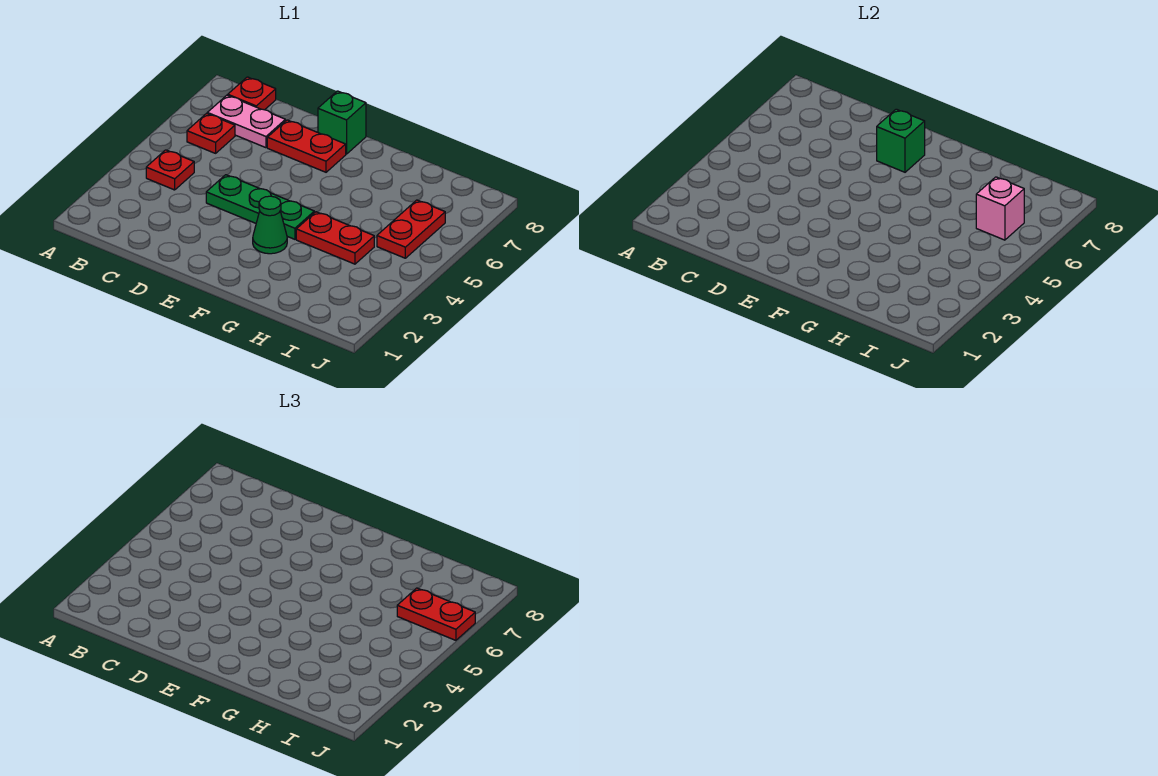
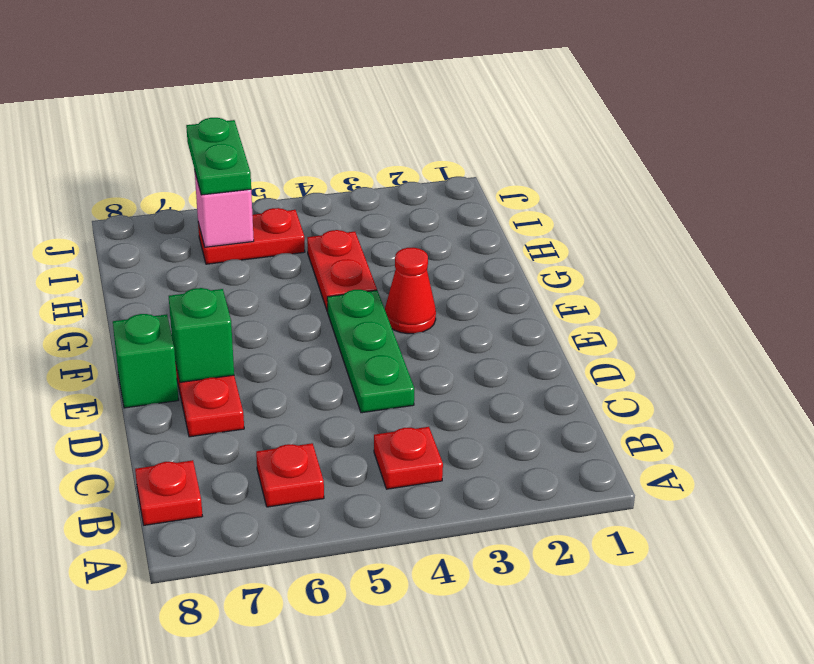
pink plate B7:C7 level 1 -> none
green cone F3 level 1 -> red cone F3 level 1
red plate I6:J6 level 3 -> green plate I6:J6 level 3

